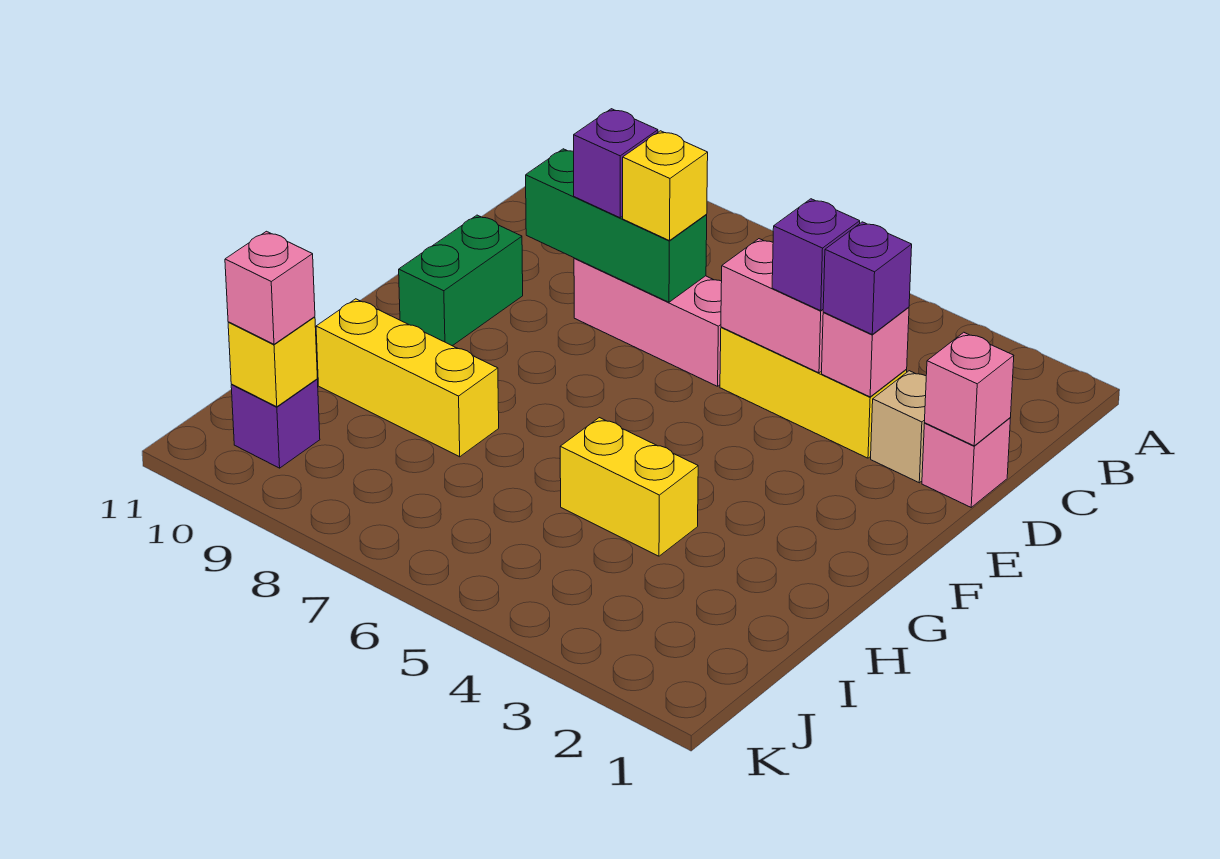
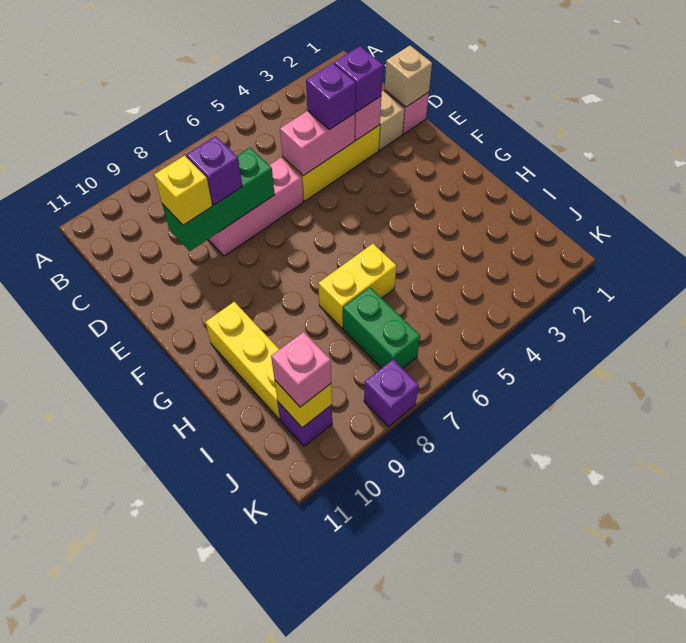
pink brick D1 level 2 -> tan brick D1 level 2
yellow brick D7 level 3 -> yellow brick D9 level 3
green brick E10:F10 level 1 -> green brick I7:J7 level 1
yellow brick H4:H5 level 1 -> yellow brick H6:H7 level 1
yellow brick H8:H10 level 1 -> yellow brick G10:I10 level 1
none -> purple brick K8 level 1

